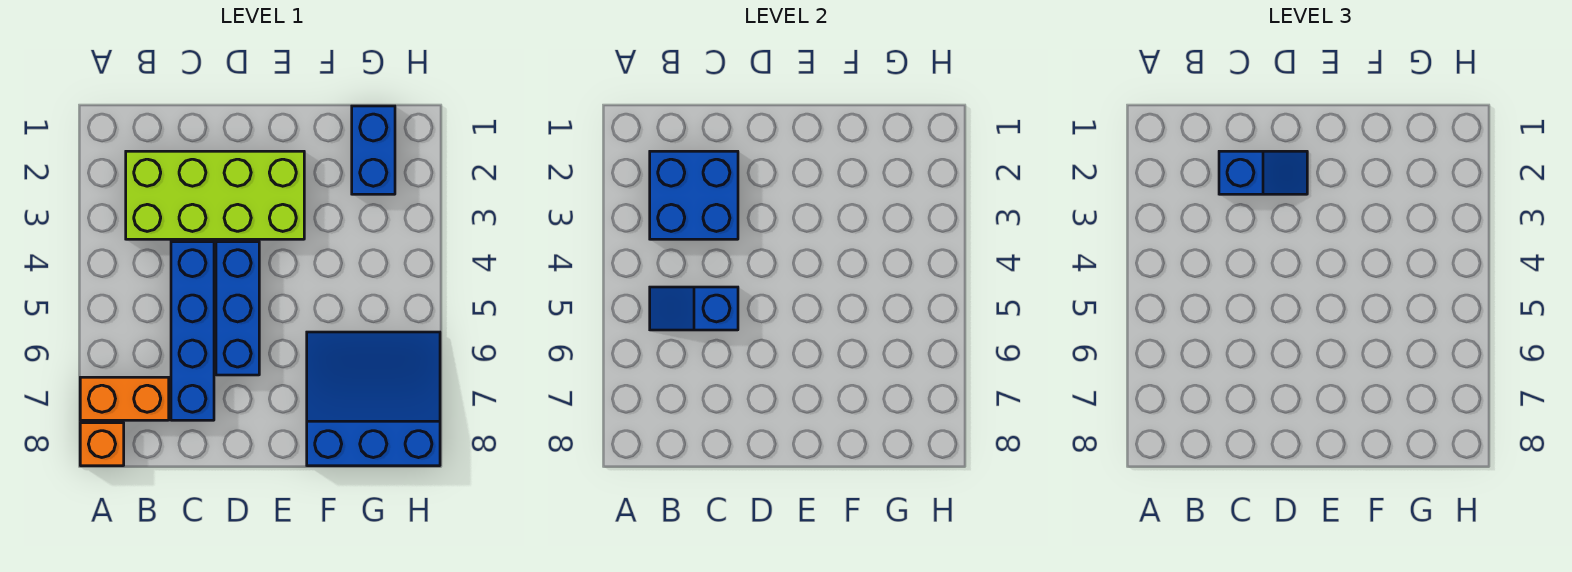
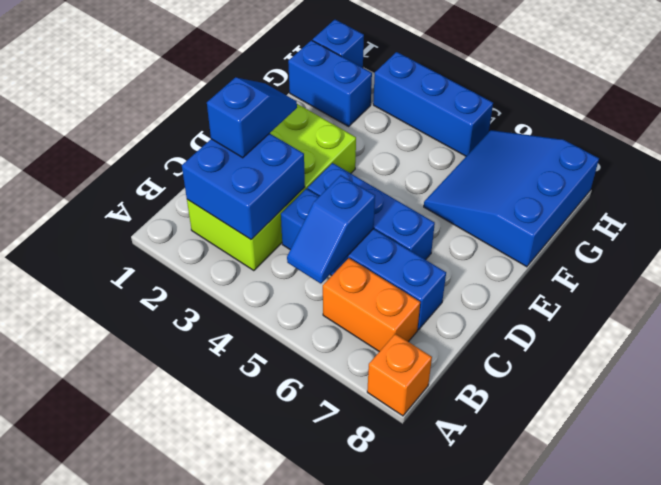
orange brick A7:B7 level 1 -> orange brick B6:B7 level 1
none -> blue brick H1 level 1
none -> blue brick H3:H5 level 1

